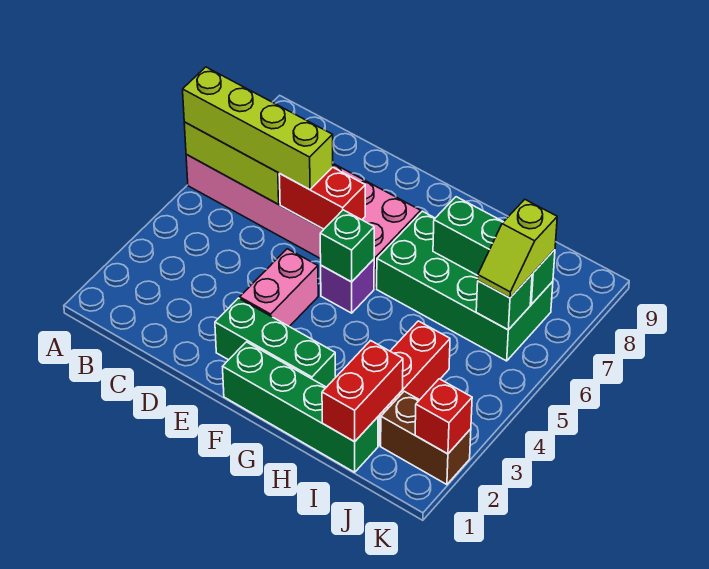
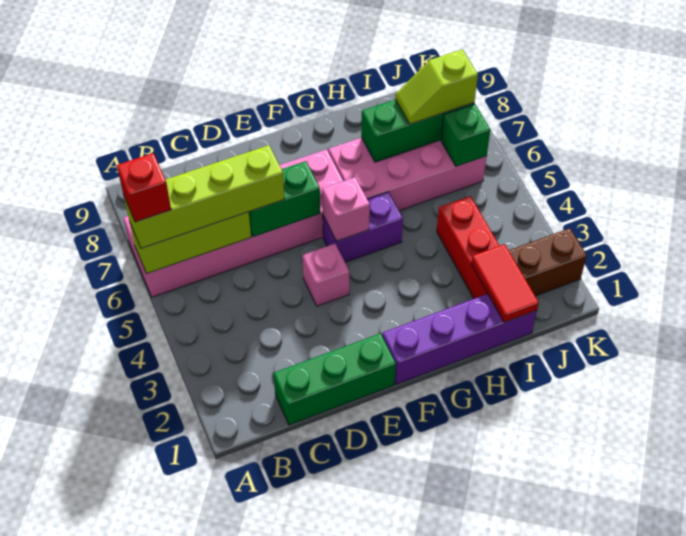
red brick D6:E6 level 2 -> green brick D6:E6 level 2
green brick E2:G2 level 1 -> green brick C1:E1 level 1
pink brick E3:E4 level 1 -> pink brick E4 level 1
green brick F1:I1 level 1 -> purple brick F1:I1 level 1
purple brick F5 level 1 -> purple brick F5:G5 level 1
green brick F5 level 2 -> pink brick F5 level 2
green brick G6:J7 level 1 -> pink brick G6:J7 level 1
red brick I1:I2 level 2 -> red tile I1:I2 level 2
lime slope J6:J7 level 3 top 7 -> lime slope I7:J7 level 3 top J
red brick K2 level 2 -> red brick A6 level 4

